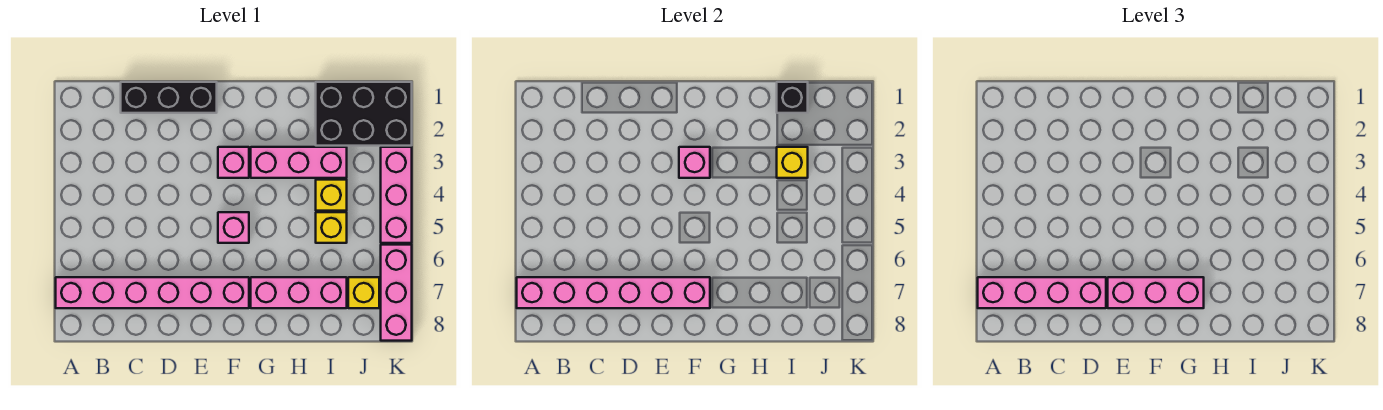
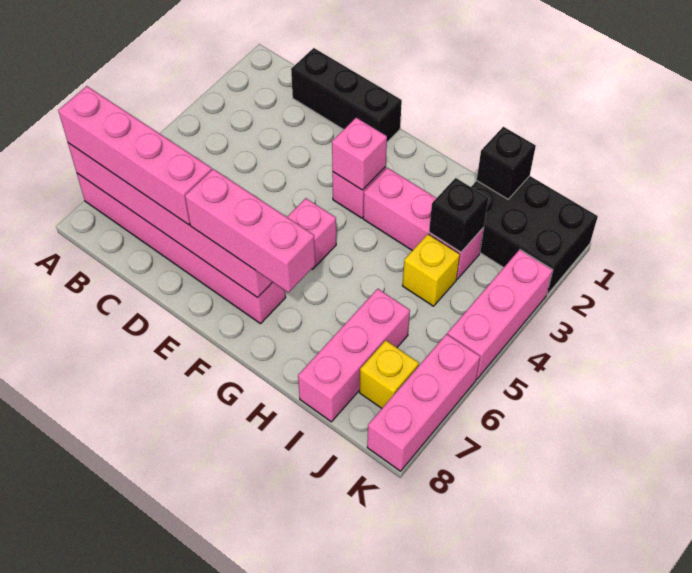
pink brick G7:I7 level 1 -> pink brick I6:I8 level 1
yellow brick I3 level 2 -> black brick I3 level 2
yellow brick I5 level 1 -> none

